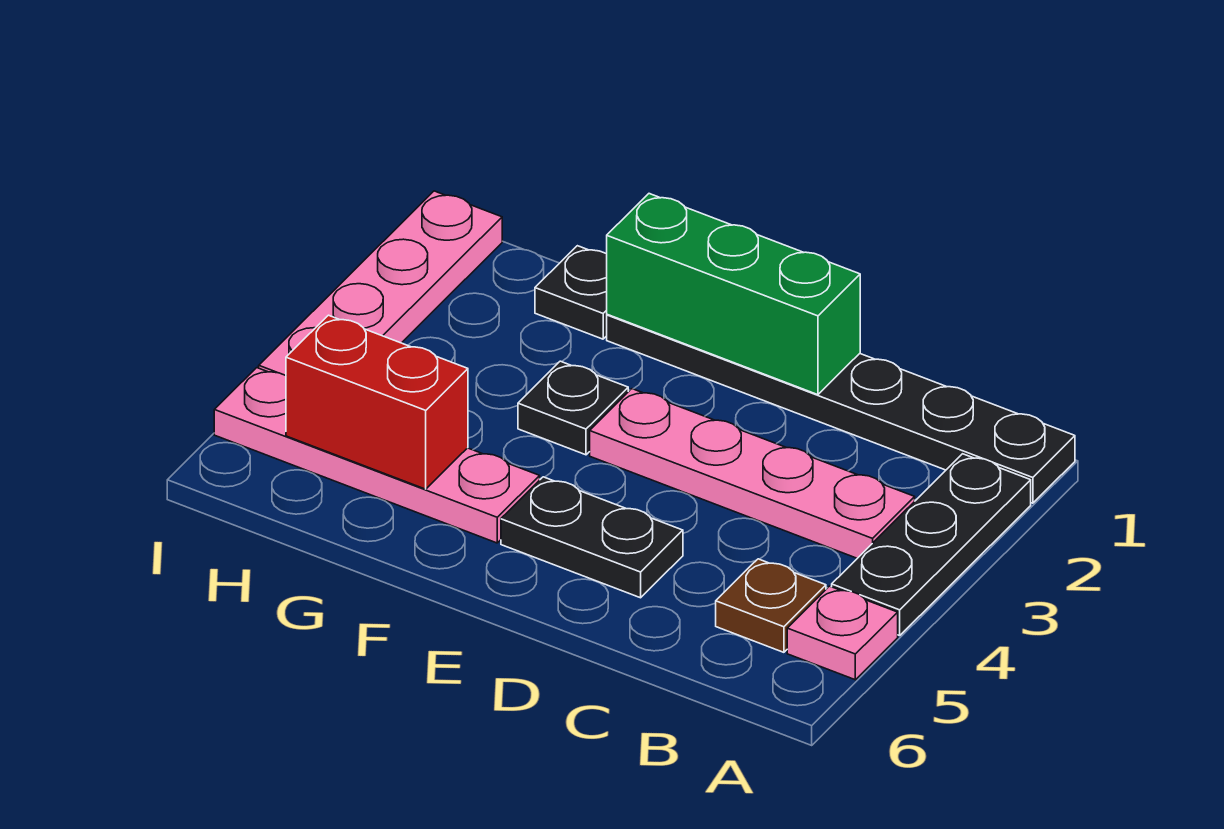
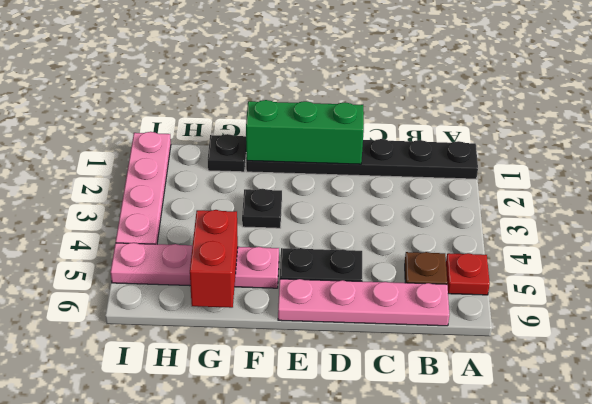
black plate A2:A4 level 1 -> none
pink plate A5 level 1 -> red plate A5 level 1
pink plate B3:E3 level 1 -> pink plate B6:E6 level 1
red brick G5:H5 level 2 -> red brick G5:G6 level 2

